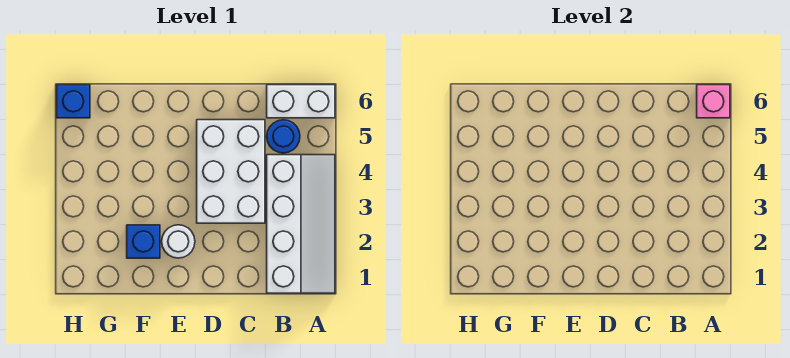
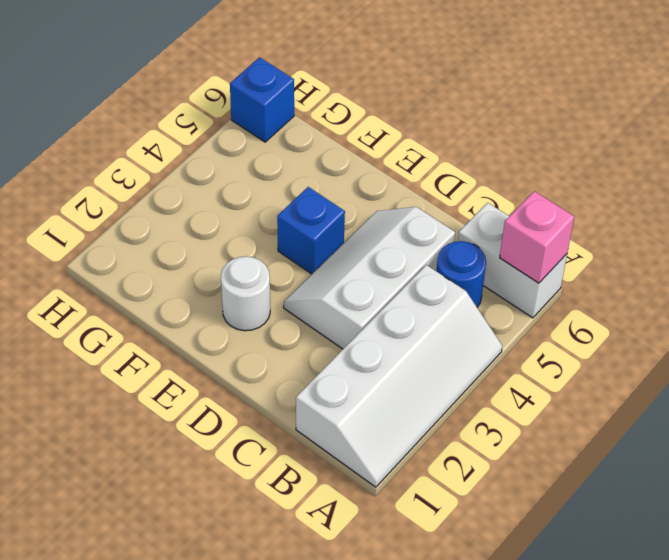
white brick C3:D5 level 1 -> white slope C3:D5 level 1 top C
blue brick F2 level 1 -> blue brick E4 level 1

